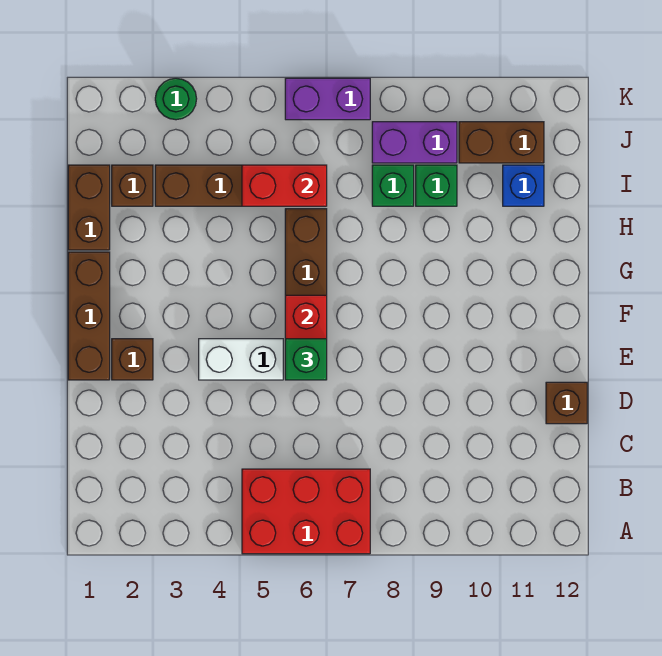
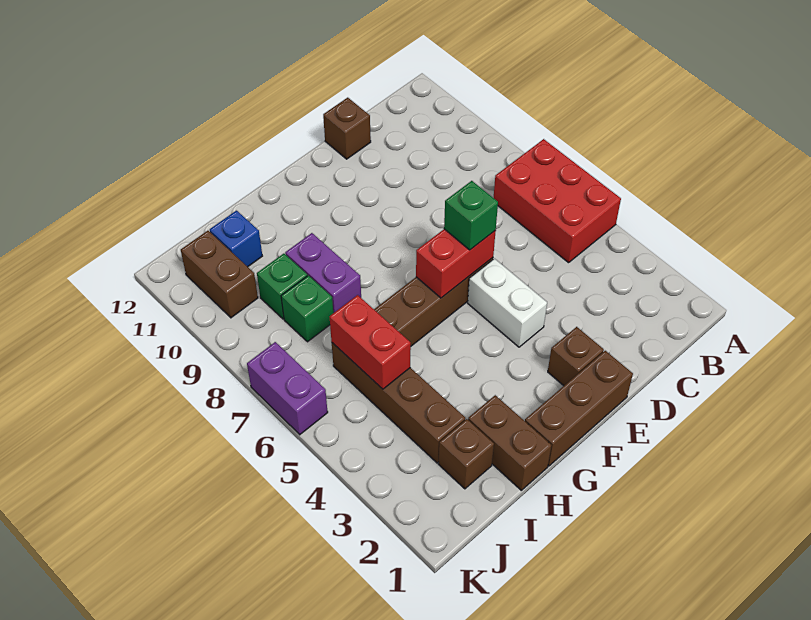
brown brick H1:I1 level 1 -> brown brick H1:H2 level 1
purple brick J8:J9 level 1 -> purple brick H8:H9 level 1
green round brick K3 level 1 -> none

